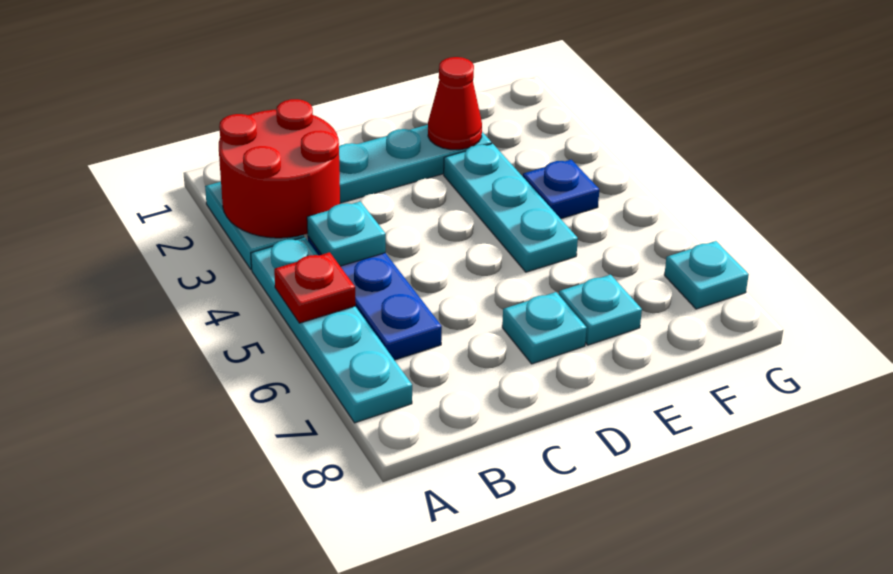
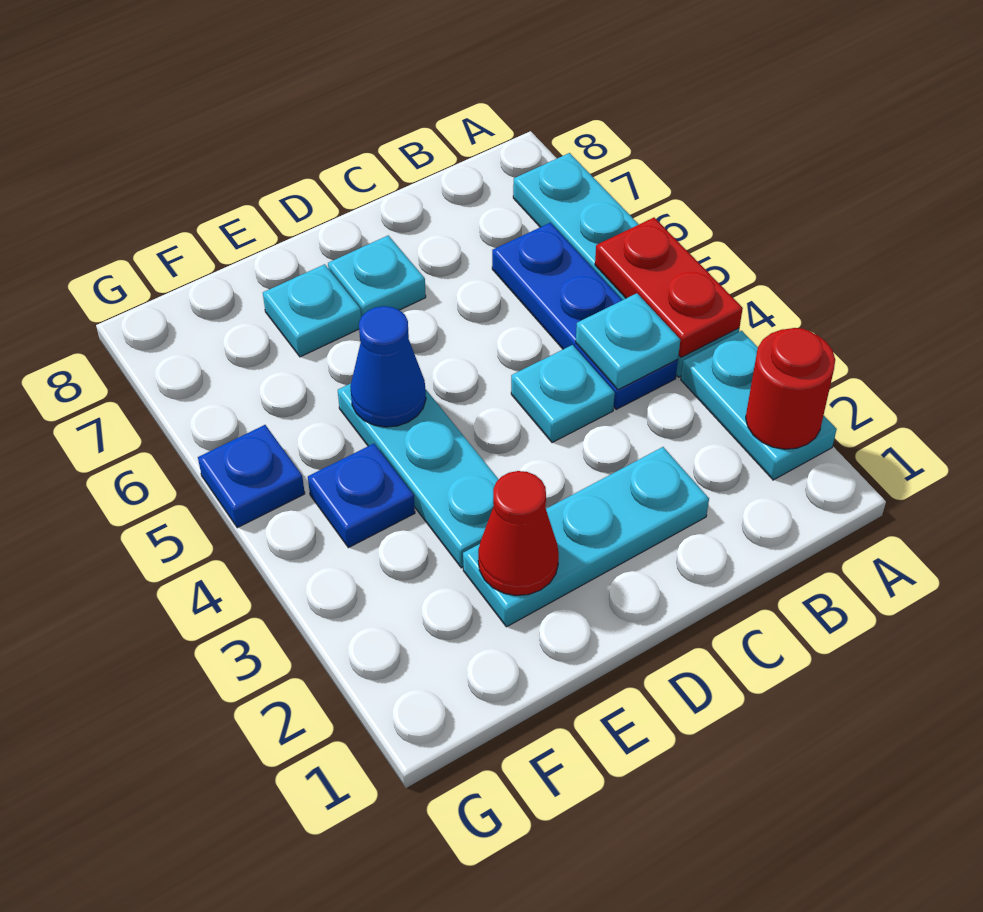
red round brick A2:B3 level 2 -> red round brick A2 level 2
red plate A5 level 2 -> red plate A4:A5 level 2
none -> blue cone E5 level 2
none -> blue plate G5 level 1
cyan plate G7 level 1 -> cyan plate C4 level 1

